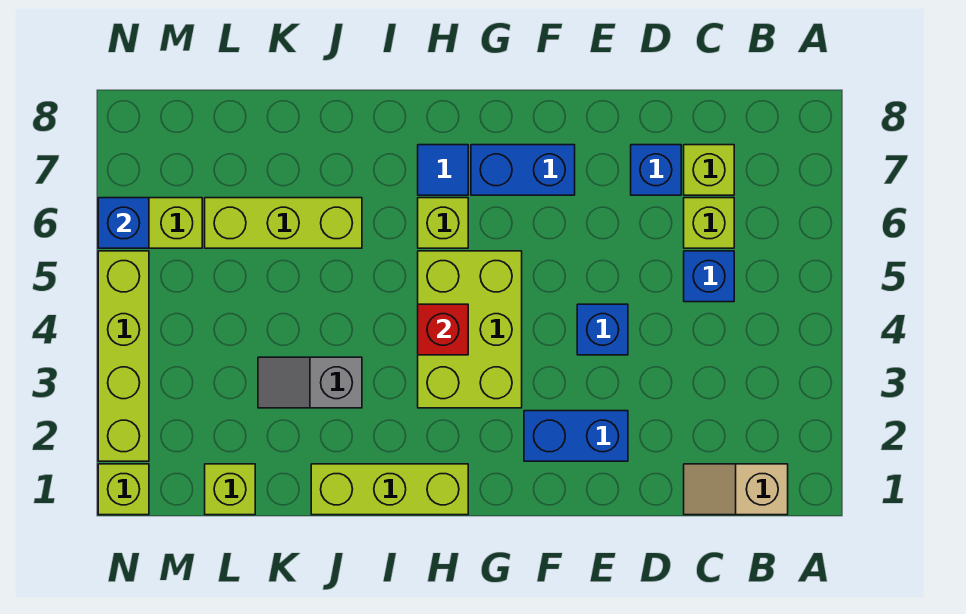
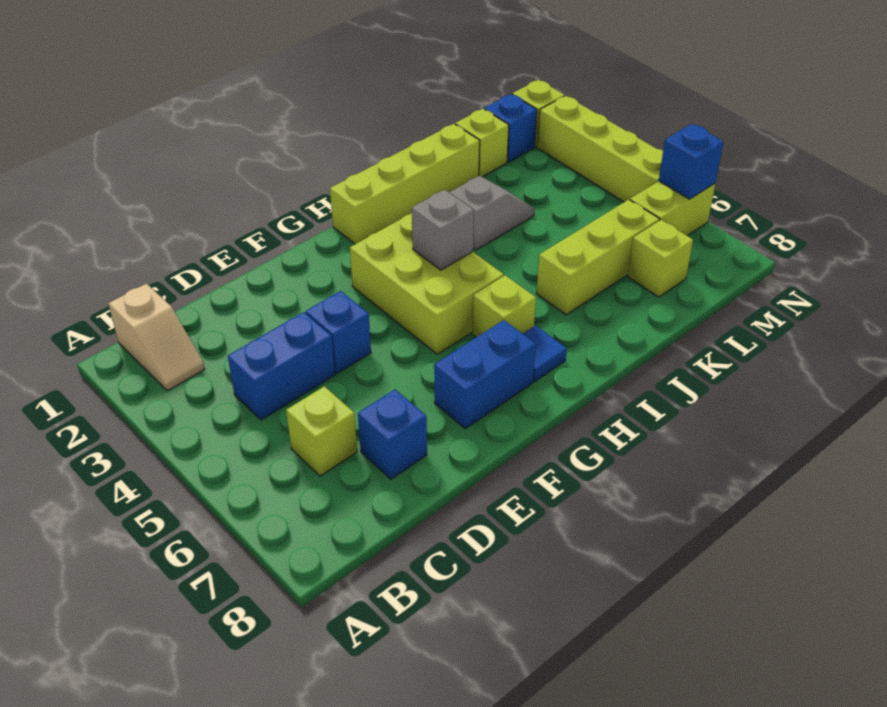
tan slope B1:C1 level 1 top B -> tan slope B1:B2 level 1 top 1
blue brick C5 level 1 -> blue brick M1 level 1
lime brick C7 level 1 -> lime brick L7 level 1
blue brick E2:F2 level 1 -> blue brick C4:D4 level 1
lime brick H1:J1 level 1 -> lime brick H1:K1 level 1
red brick H4 level 2 -> grey brick H4 level 2

